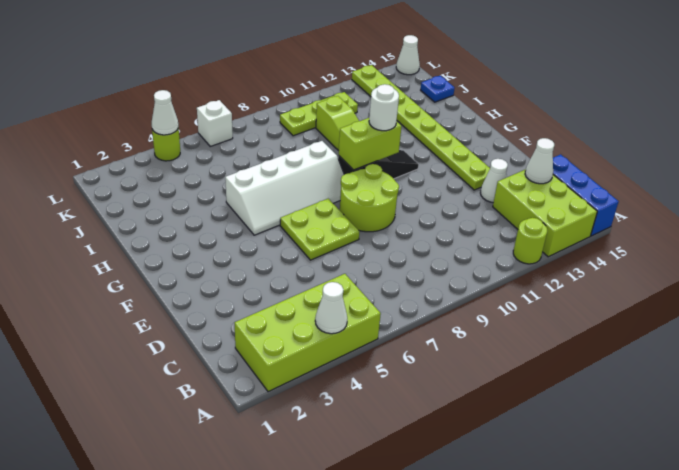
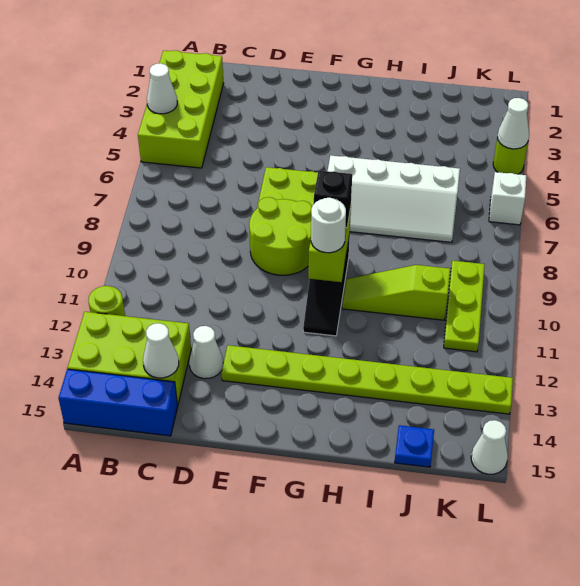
white slope G5:H8 level 1 top H -> white slope G6:J7 level 1 top 6
none -> black brick G9 level 3

